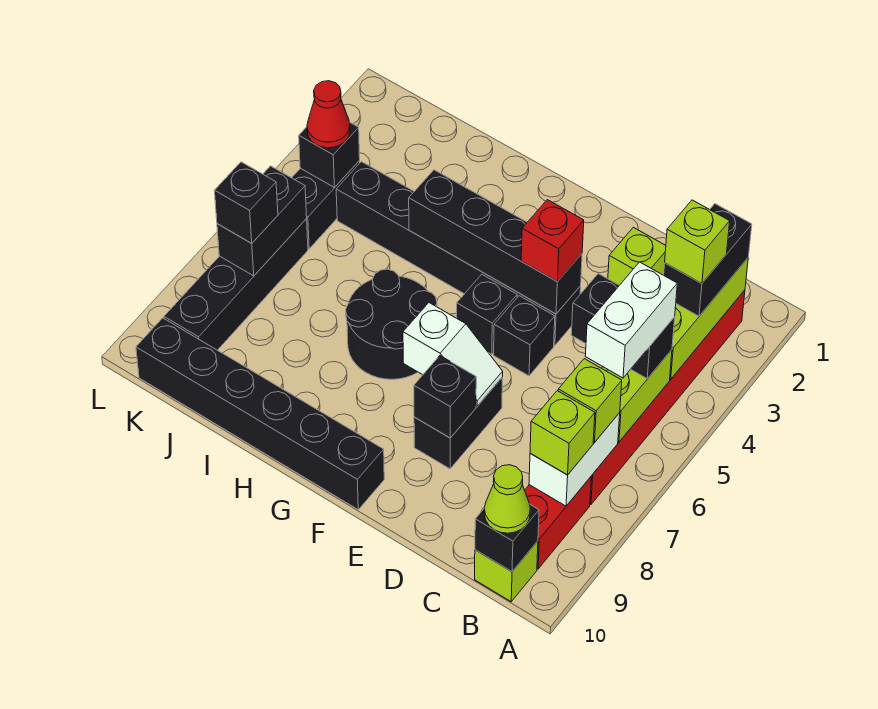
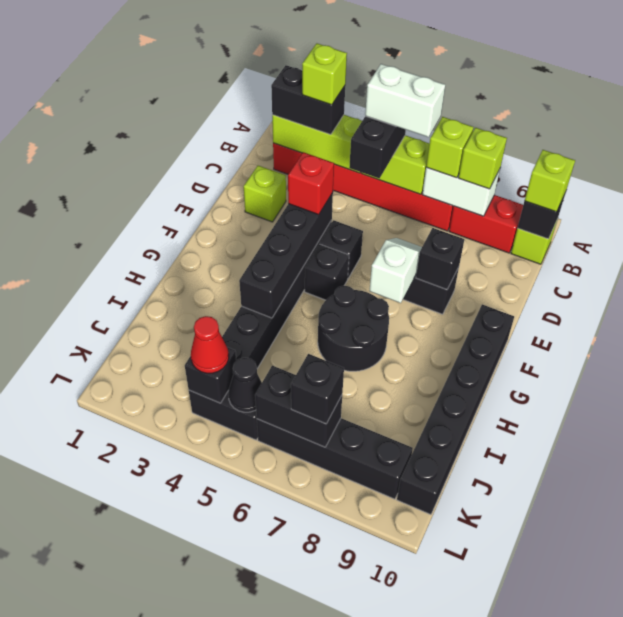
lime cone B10 level 3 -> lime brick B10 level 3
none -> black cone K5 level 2

